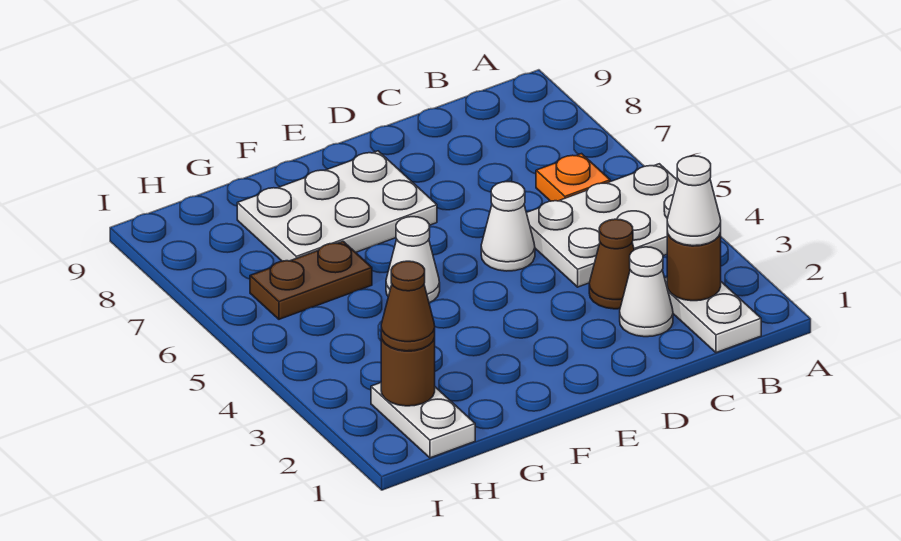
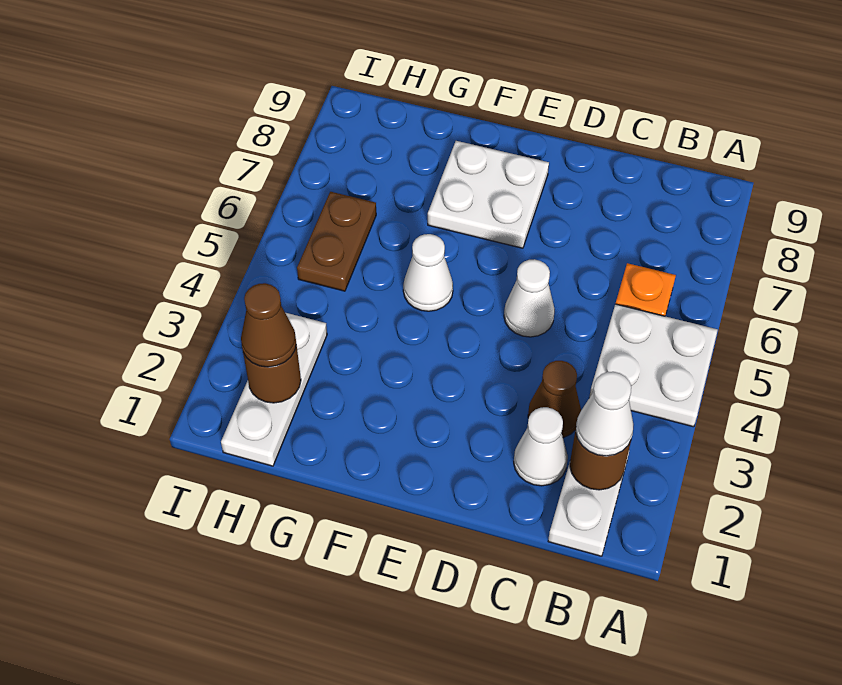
white plate A4:C5 level 1 -> white plate A4:B5 level 1
white plate E7:G8 level 1 -> white plate E7:F8 level 1
brown plate G6:H6 level 1 -> brown plate H5:H6 level 1
white plate H1:H2 level 1 -> white plate H1:H3 level 1

